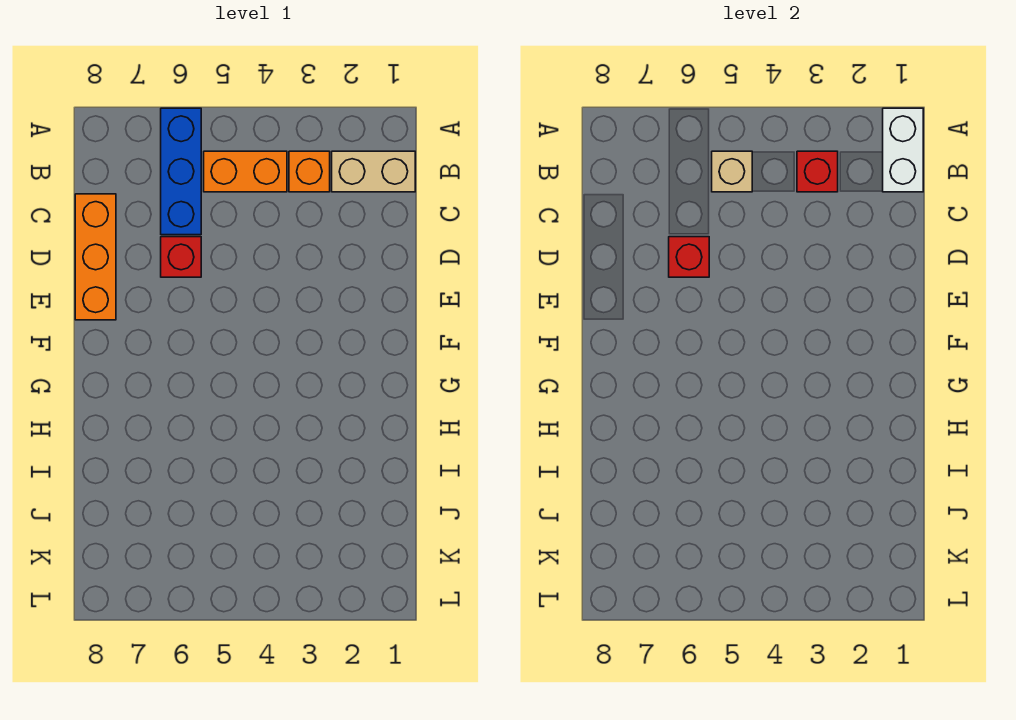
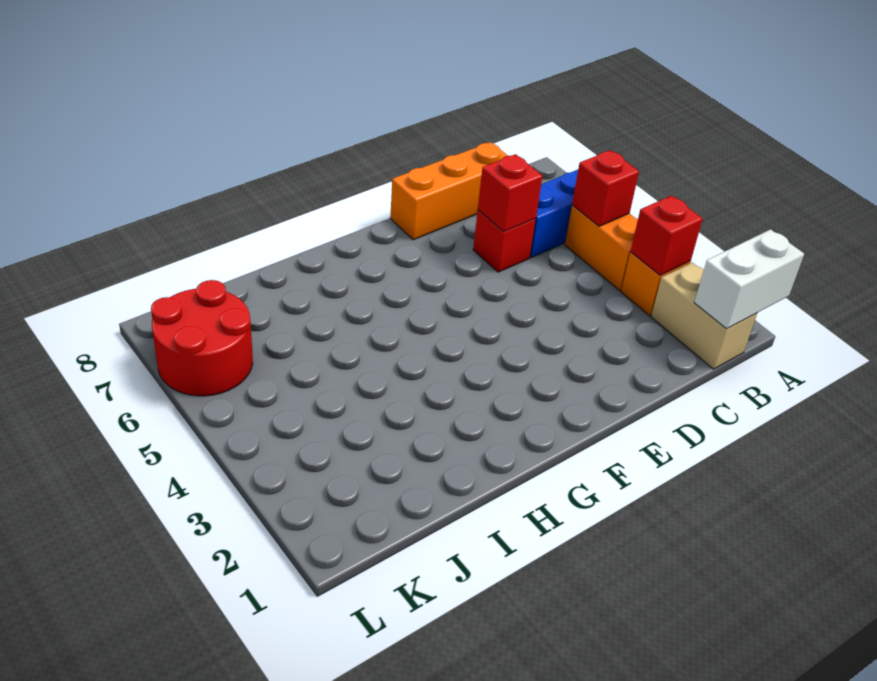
tan brick B5 level 2 -> red brick B5 level 2
none -> red round brick K6:L7 level 1

